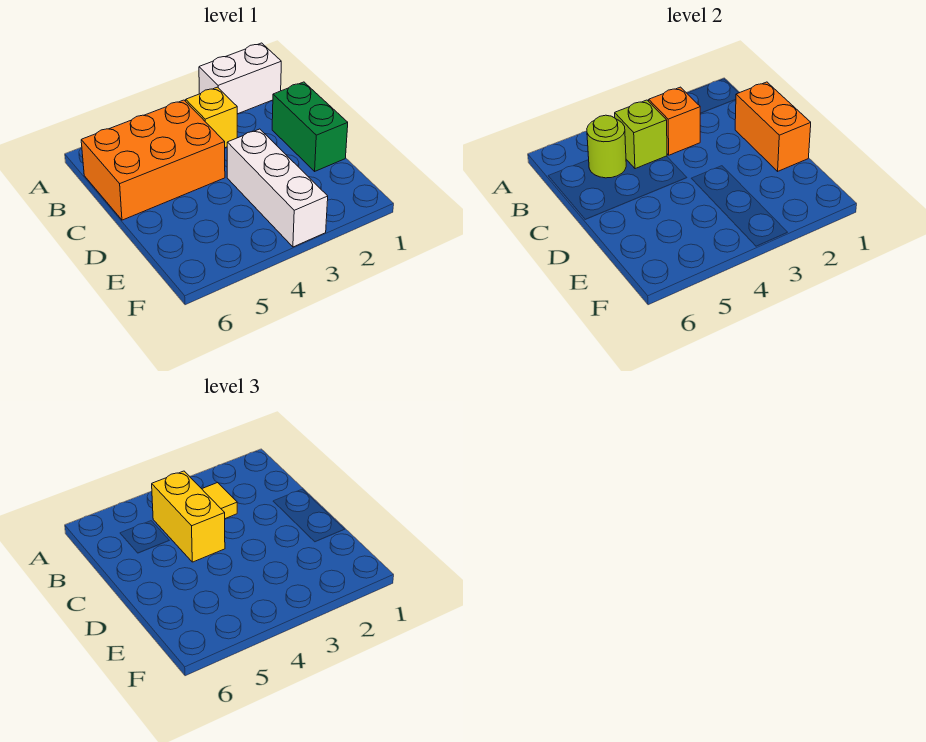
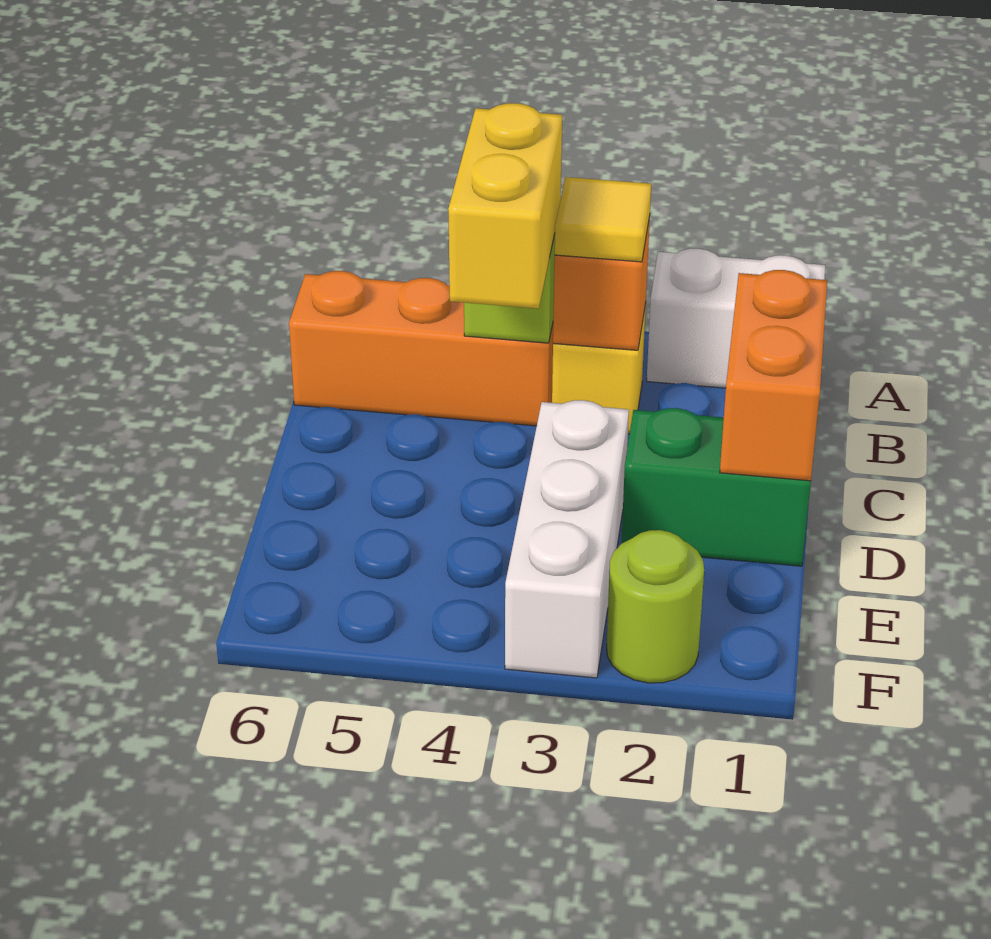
orange brick B4:C6 level 1 -> orange brick B4:B6 level 1
lime round brick B5 level 2 -> lime round brick F2 level 1
green brick C1:D1 level 1 -> green brick D1:D2 level 1

